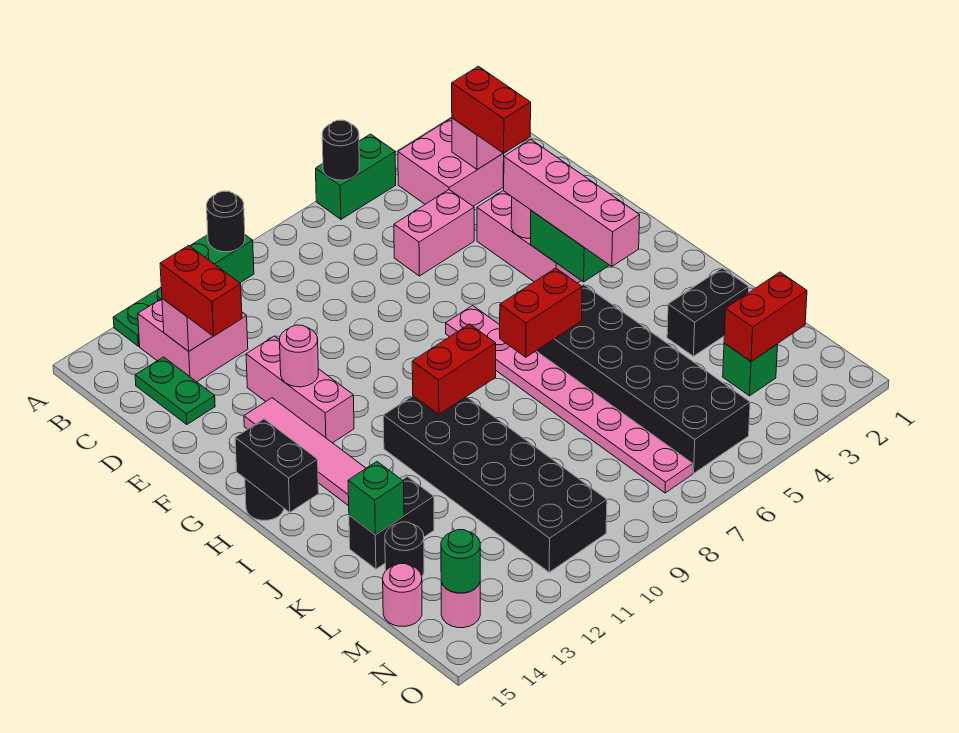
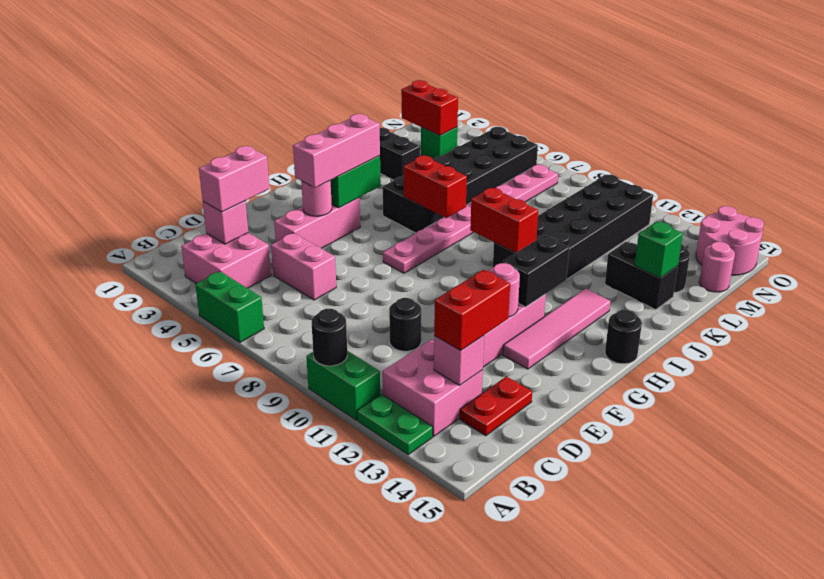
black round brick A6 level 2 -> black round brick D10 level 1
red brick C3:D3 level 3 -> pink brick C3:D3 level 3
green plate C14:D14 level 1 -> red plate C14:D14 level 1
pink brick F4:I4 level 3 -> pink brick F4:H4 level 3
black brick H15:I15 level 2 -> black brick G12:H12 level 2
pink round brick N14 level 1 -> pink round brick N14:O15 level 1
green round brick N14 level 2 -> none

